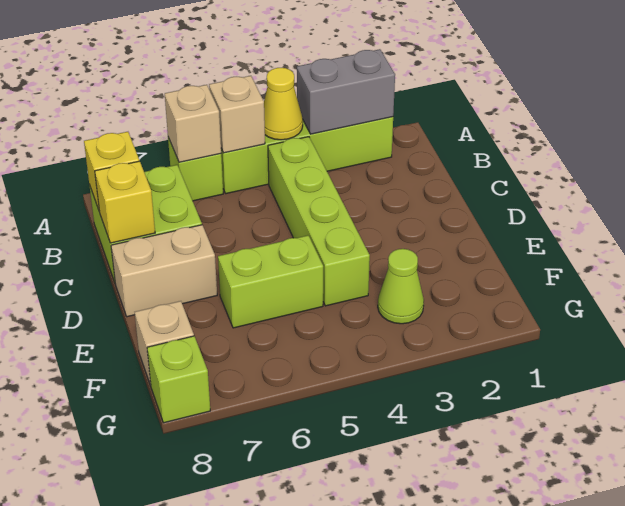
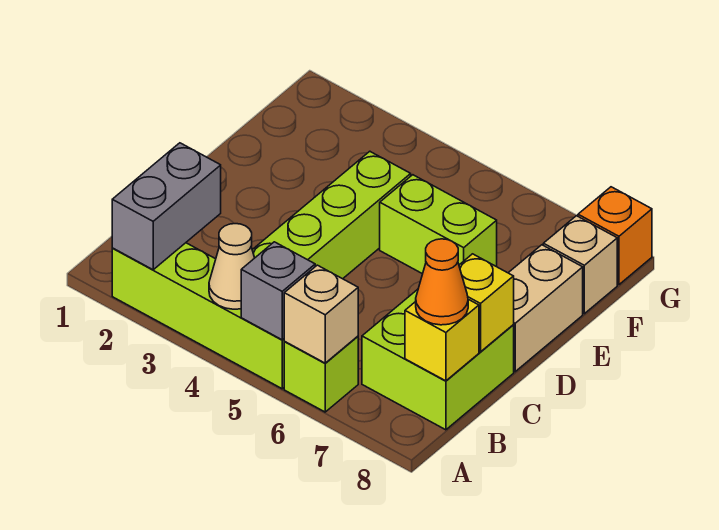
grey brick A2:A3 level 2 -> grey brick A2:B2 level 2
yellow cone A4 level 2 -> tan cone A4 level 2
tan brick A5 level 2 -> grey brick A5 level 2
none -> orange cone B8 level 3
tan brick D7:D8 level 1 -> tan brick D8:E8 level 1
lime cone F3 level 1 -> none
lime brick G8 level 1 -> orange brick G8 level 1

